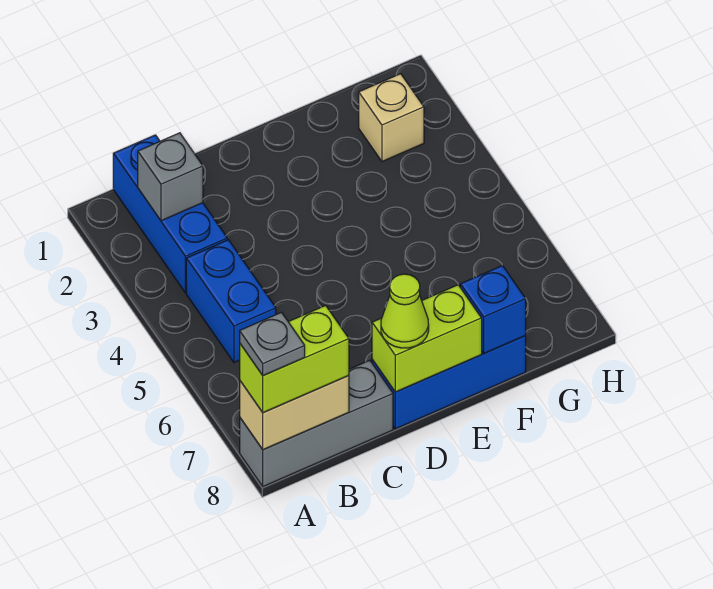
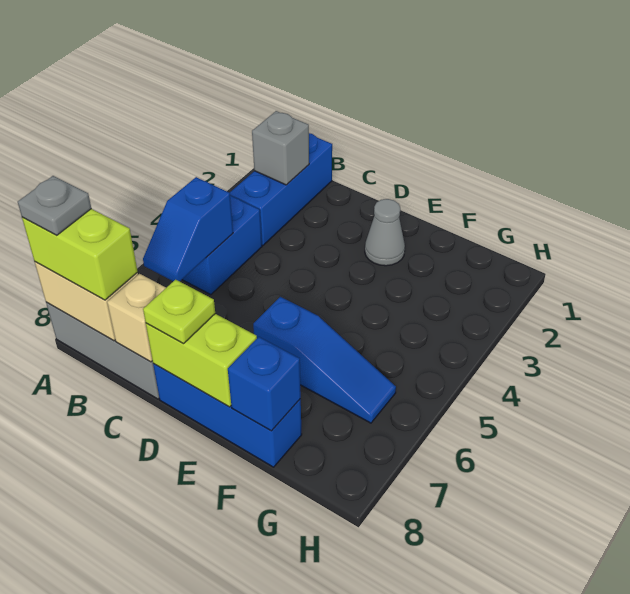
none -> blue slope B5:B6 level 2 top 5
lime cone D8 level 3 -> lime plate D8 level 3
none -> grey cone E2 level 1
none -> blue slope E6:G6 level 1 top E
tan brick G2 level 1 -> tan brick C8 level 2

